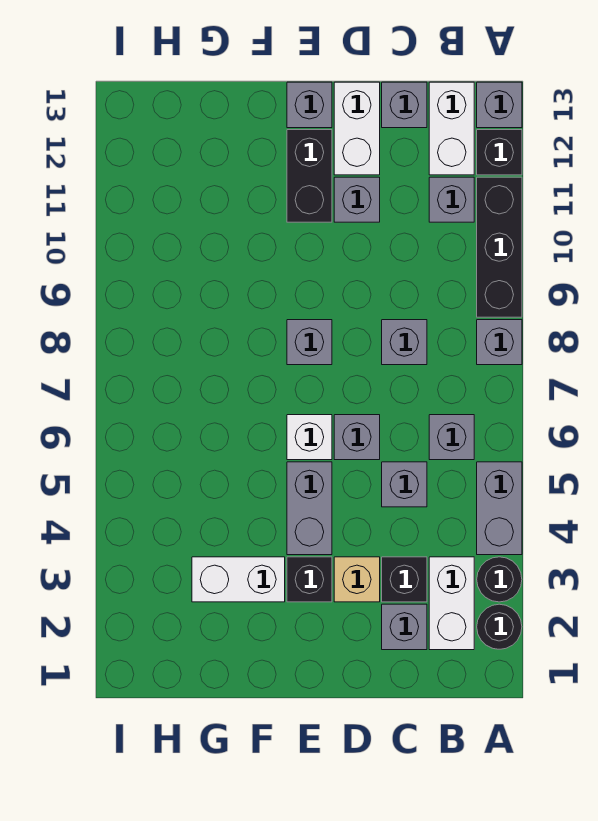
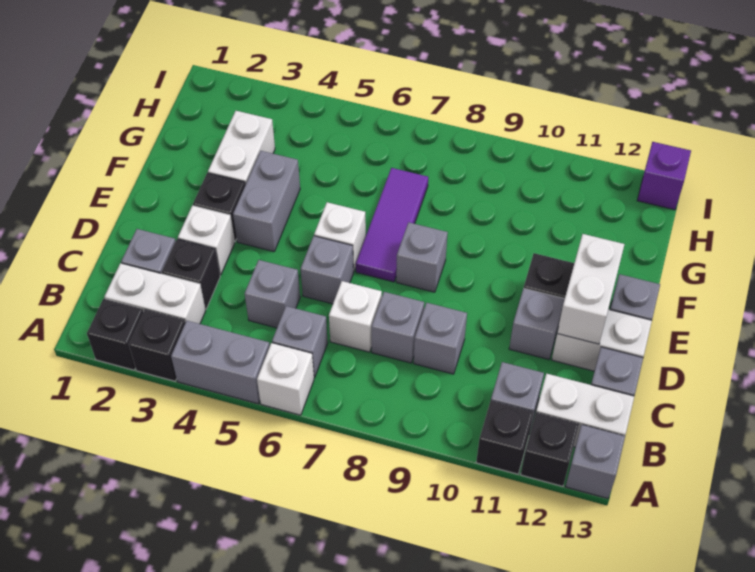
black round brick A2 level 1 -> black brick A2 level 1
black round brick A3 level 1 -> black brick A3 level 1
none -> white brick A6 level 1
grey brick A8 level 1 -> grey brick C9 level 1
black brick A9:A11 level 1 -> black brick A11 level 1
none -> white brick C7 level 1
tan brick D3 level 1 -> white brick D3 level 1
none -> white brick D12:E12 level 2
grey brick E4:E5 level 1 -> grey brick E4:F4 level 1
none -> purple tile E7:G7 level 1
none -> purple brick I13 level 1

